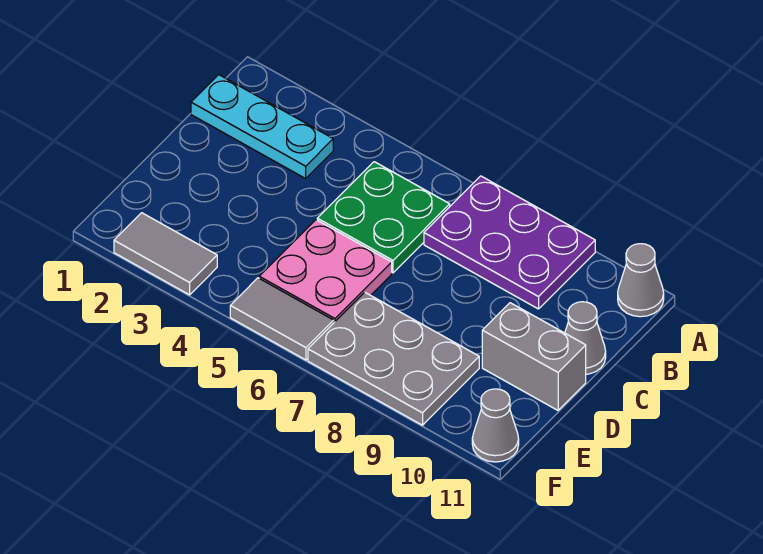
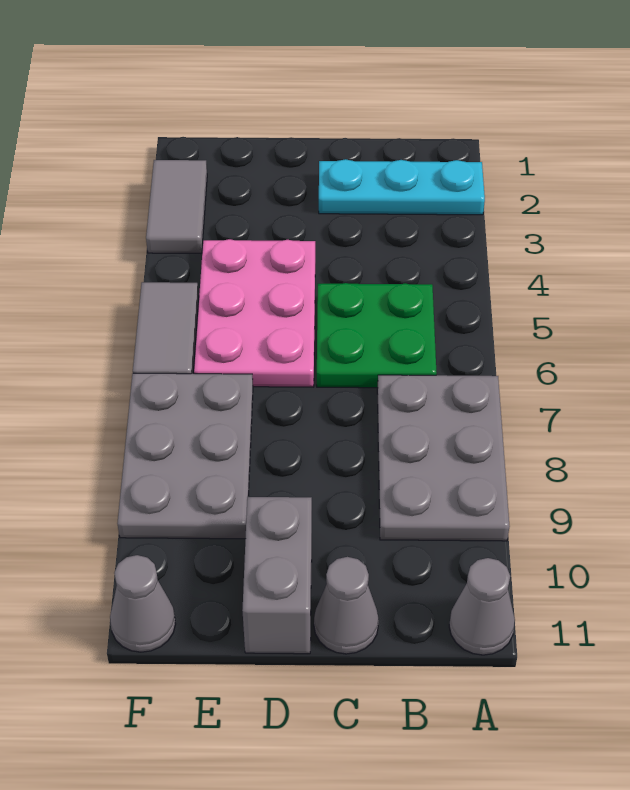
purple plate A7:B9 level 1 -> grey plate A7:B9 level 1
cyan plate B1:B3 level 1 -> cyan plate A2:C2 level 1
pink plate D5:E6 level 1 -> pink plate D4:E6 level 1

